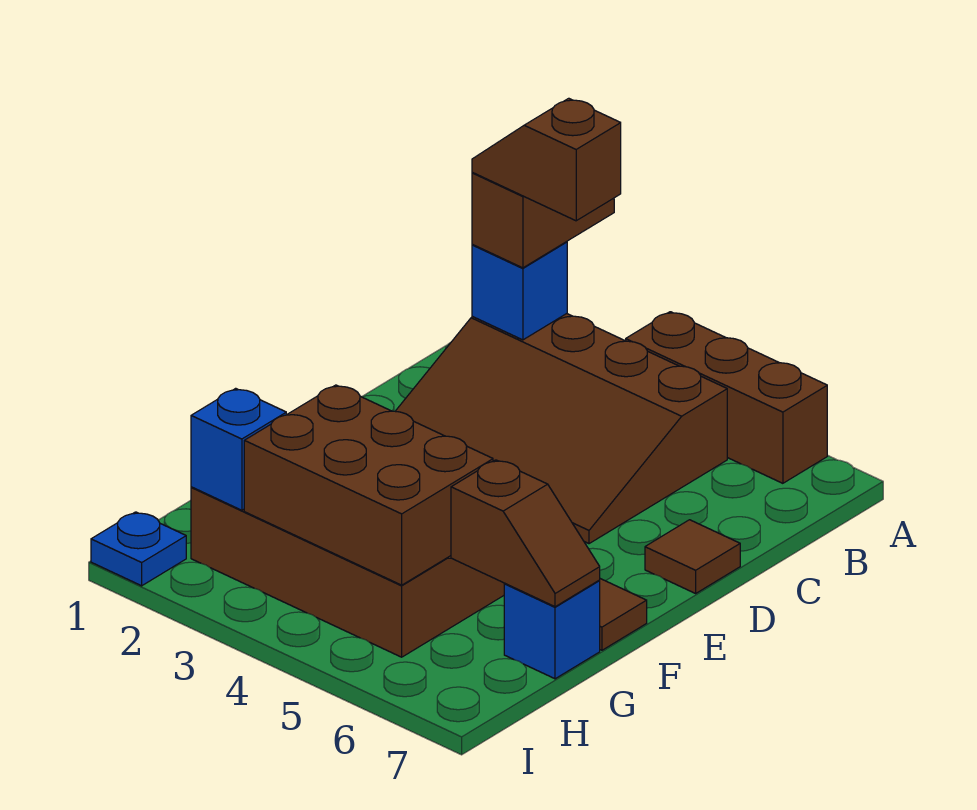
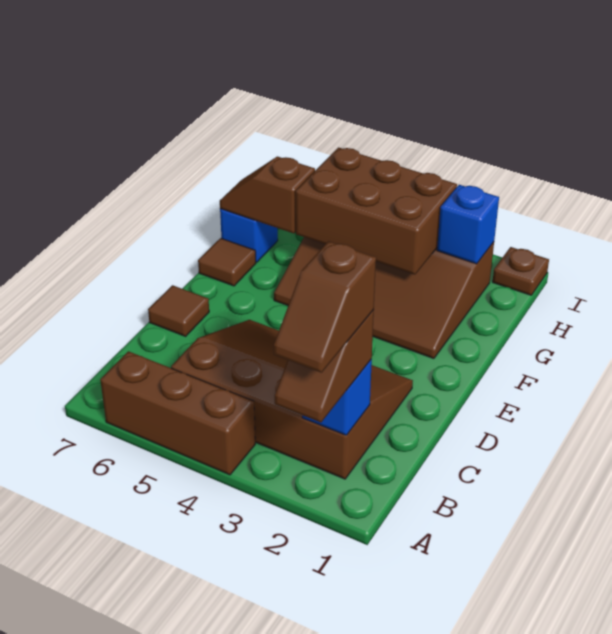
brown slope B2:B3 level 4 top 3 -> brown slope A2:B2 level 4 top B
blue plate I1 level 1 -> brown plate I1 level 1

